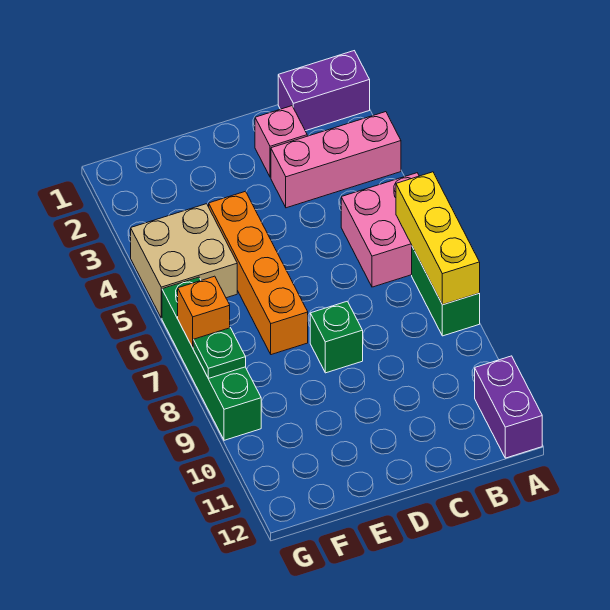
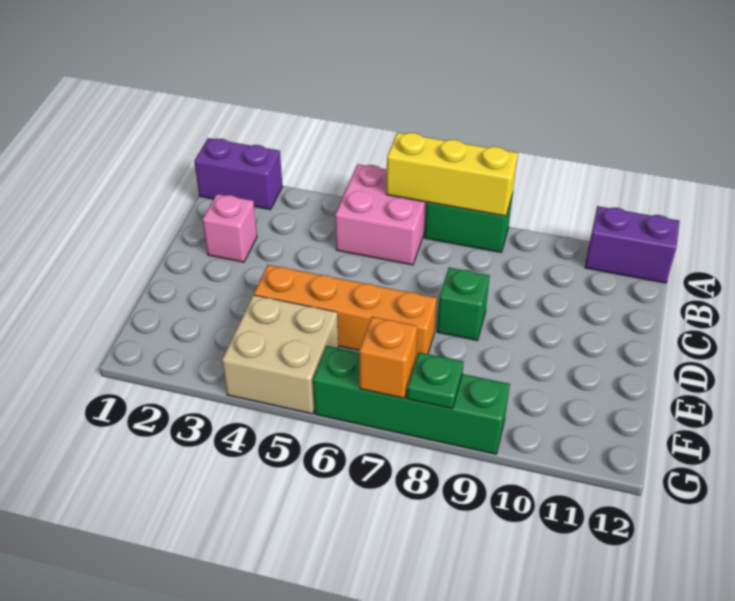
purple brick A1:B1 level 1 -> purple brick A1:A2 level 1
pink brick A3:C3 level 1 -> none

